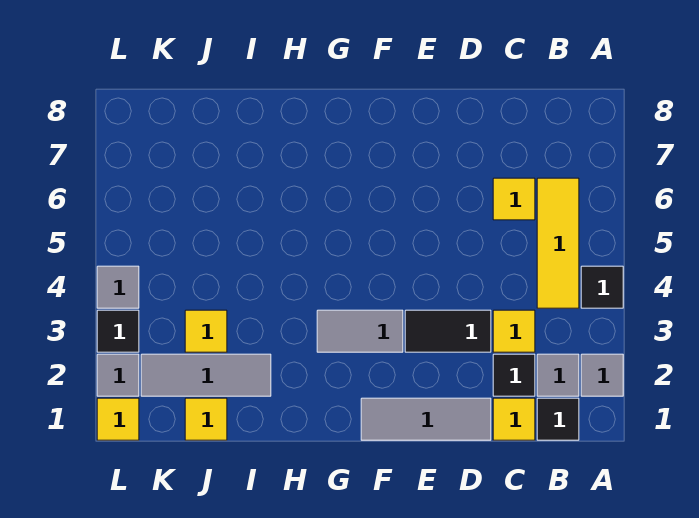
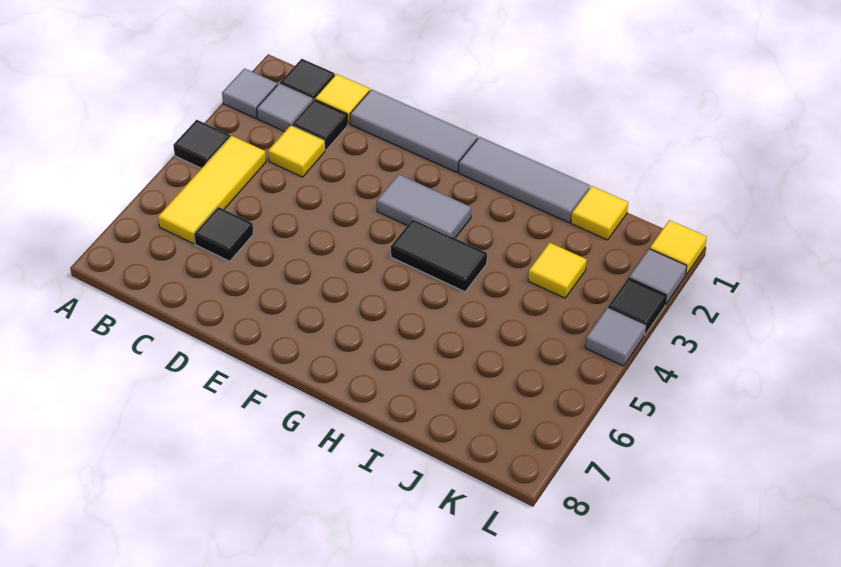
yellow tile C6 level 1 -> black tile C6 level 1
black tile D3:E3 level 1 -> black tile G4:H4 level 1
grey tile I2:K2 level 1 -> grey tile G1:I1 level 1

